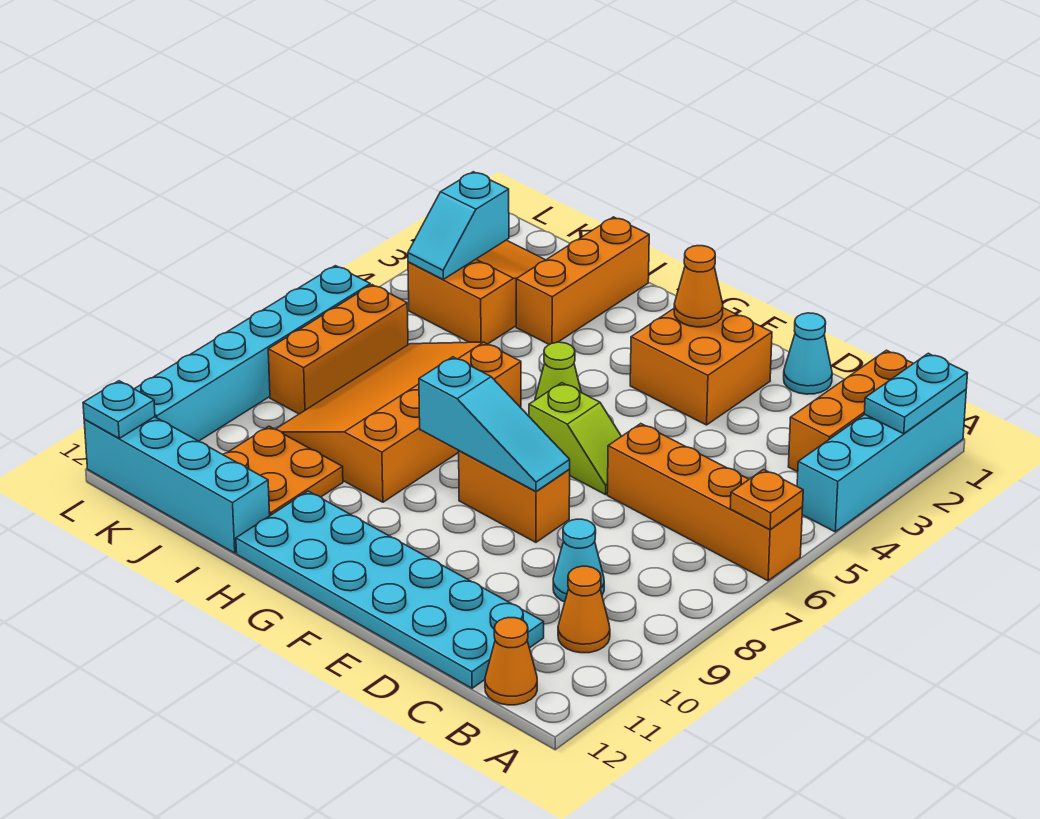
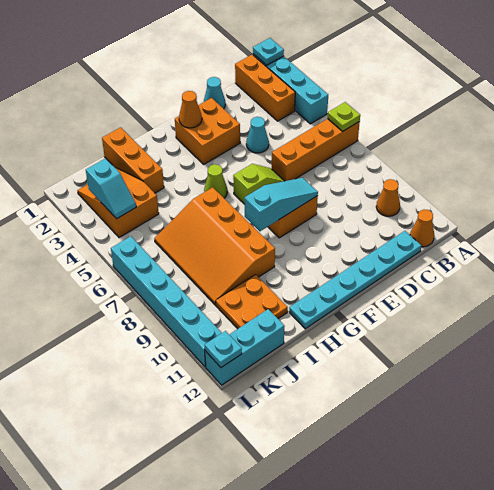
cyan plate A1:A2 level 2 -> cyan plate A1 level 2
orange plate A6 level 2 -> lime plate A6 level 2
cyan cone C9 level 1 -> cyan cone D4 level 1
cyan plate C11:H12 level 1 -> cyan plate C12:H12 level 1
cyan brick I12:L12 level 1 -> cyan brick J12:L12 level 1
orange brick K6:K8 level 1 -> none

